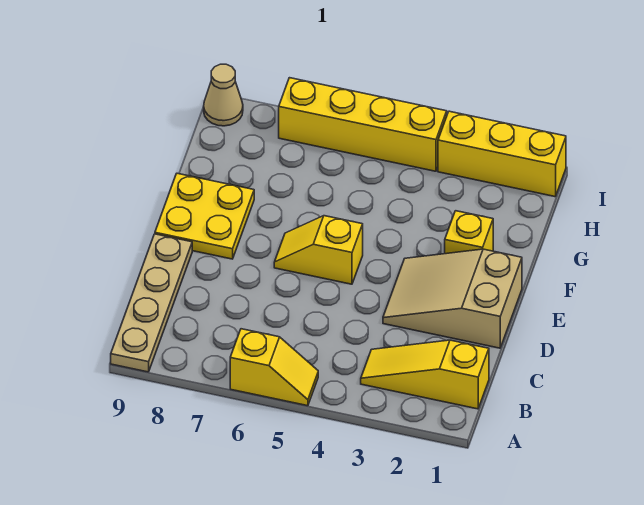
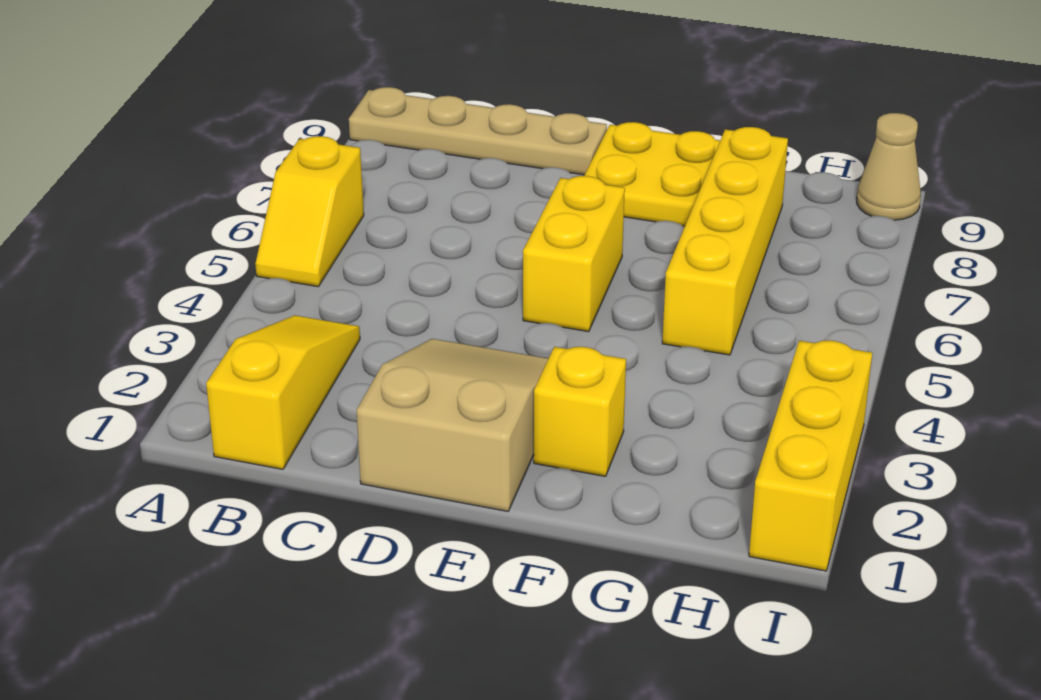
yellow slope E5:E6 level 1 top 5 -> yellow brick E5:E6 level 1
yellow brick I4:I7 level 1 -> yellow brick G5:G8 level 1

